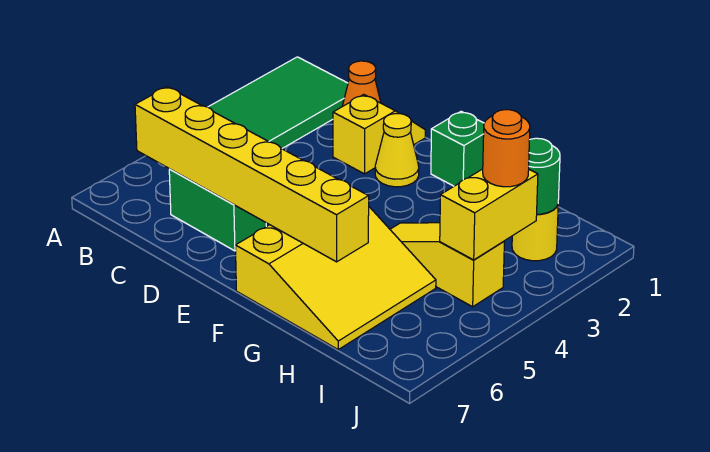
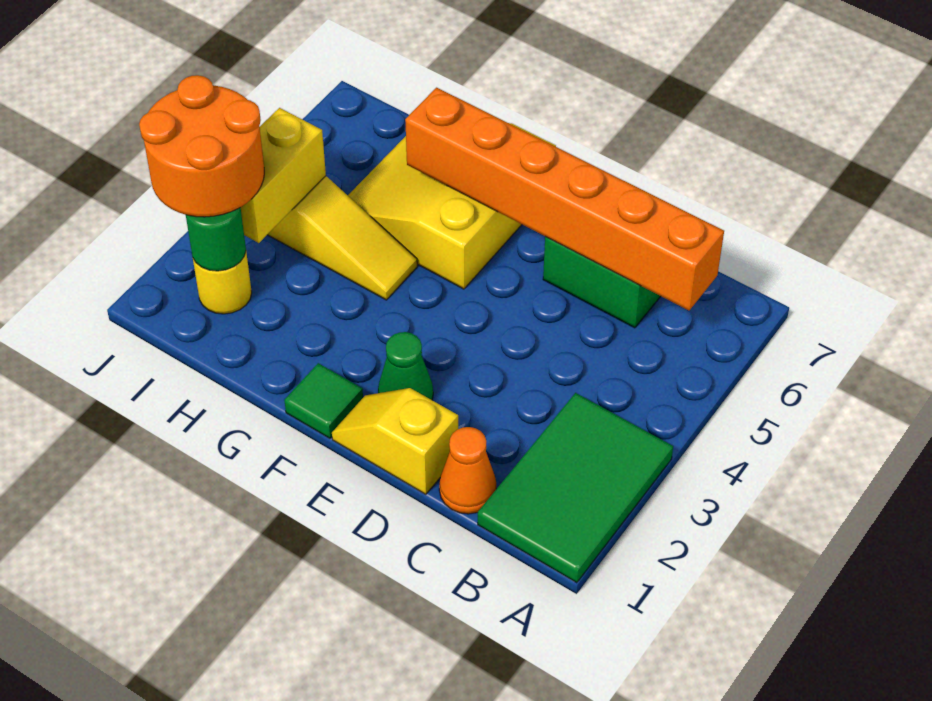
yellow brick B6:G6 level 2 -> orange brick B6:G6 level 2
yellow slope D1:D2 level 1 top 2 -> yellow slope D1:E1 level 1 top D
yellow cone E2 level 1 -> green cone E2 level 1
green brick F1 level 1 -> green tile F1 level 1
orange round brick I3 level 3 -> orange round brick I2:J3 level 3

